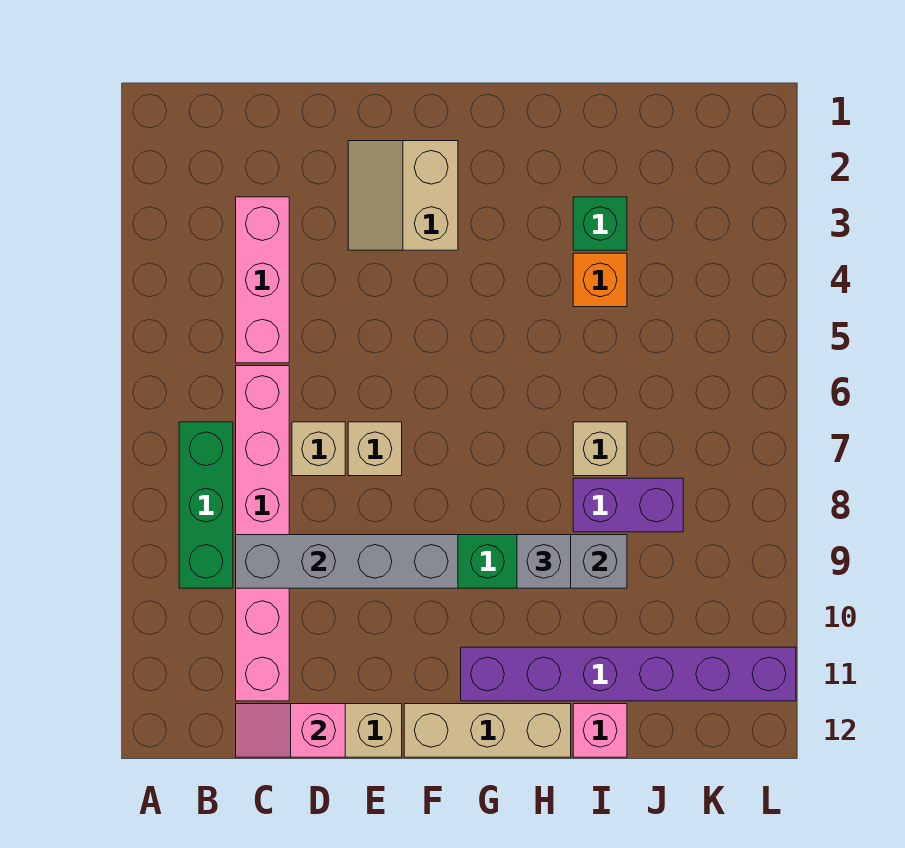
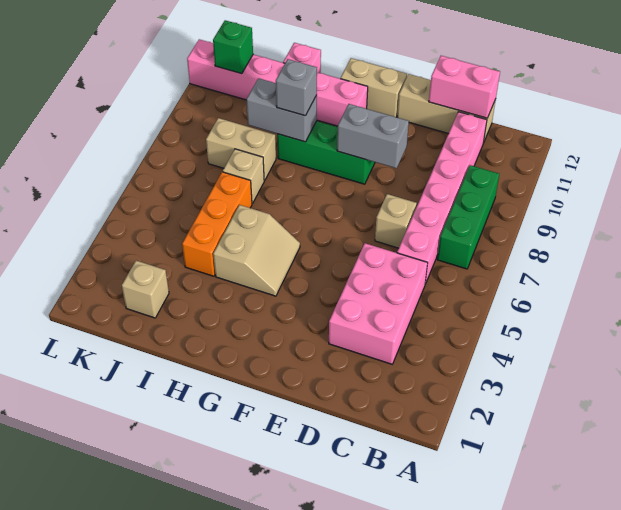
pink brick C3:C5 level 1 -> pink brick C3:D5 level 1
grey brick C9:F9 level 2 -> grey brick E9:F9 level 2
pink slope C12:D12 level 2 top D -> pink brick C12:D12 level 2
tan slope E2:F3 level 1 top F -> tan slope G4:H5 level 1 top H
tan brick E7 level 1 -> tan brick J2 level 1
tan brick F12:H12 level 1 -> tan brick F12:G12 level 1
purple brick G11:L11 level 1 -> pink brick G11:L11 level 1
green brick I3 level 1 -> green brick K11 level 2
orange brick I4 level 1 -> orange brick I4:I6 level 1
purple brick I8:J8 level 1 -> tan brick I8:J8 level 1

